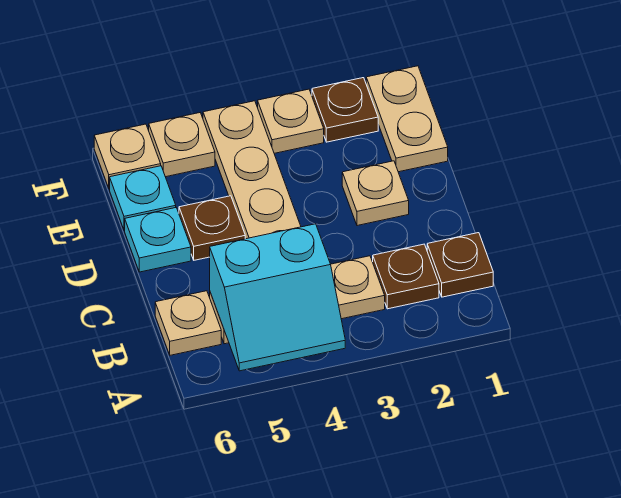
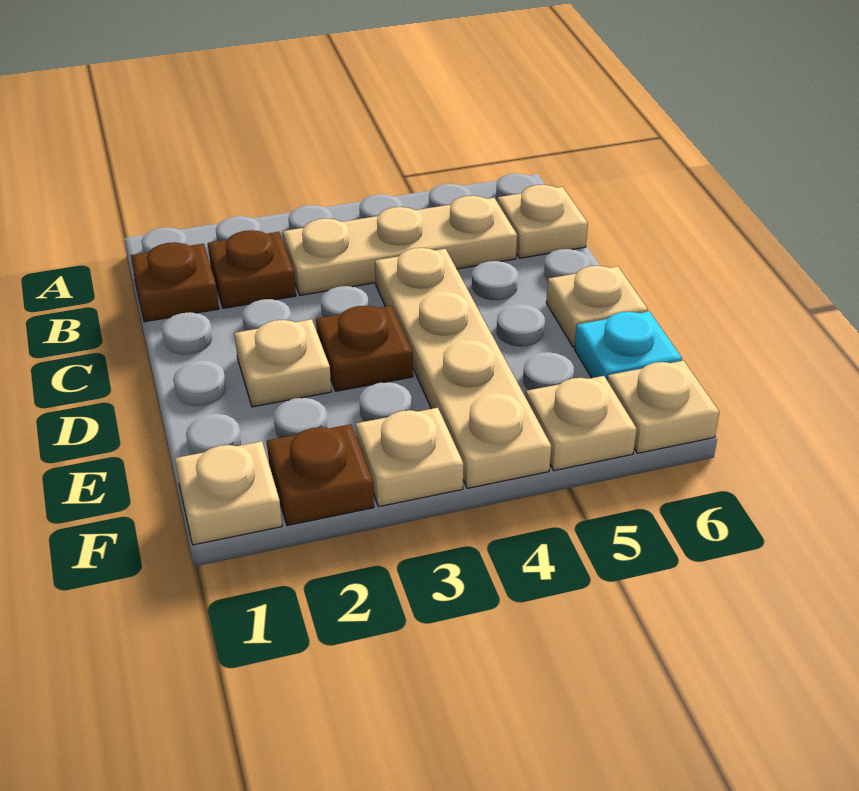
cyan slope A4:B5 level 2 top B -> none
brown plate D5 level 1 -> brown plate D3 level 1
cyan plate D6 level 1 -> tan plate D6 level 1
tan plate E1:F1 level 1 -> tan plate F1 level 1

